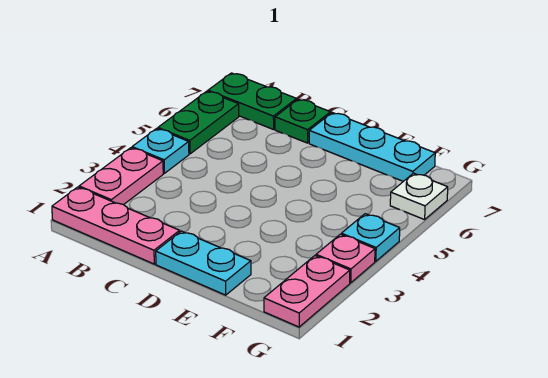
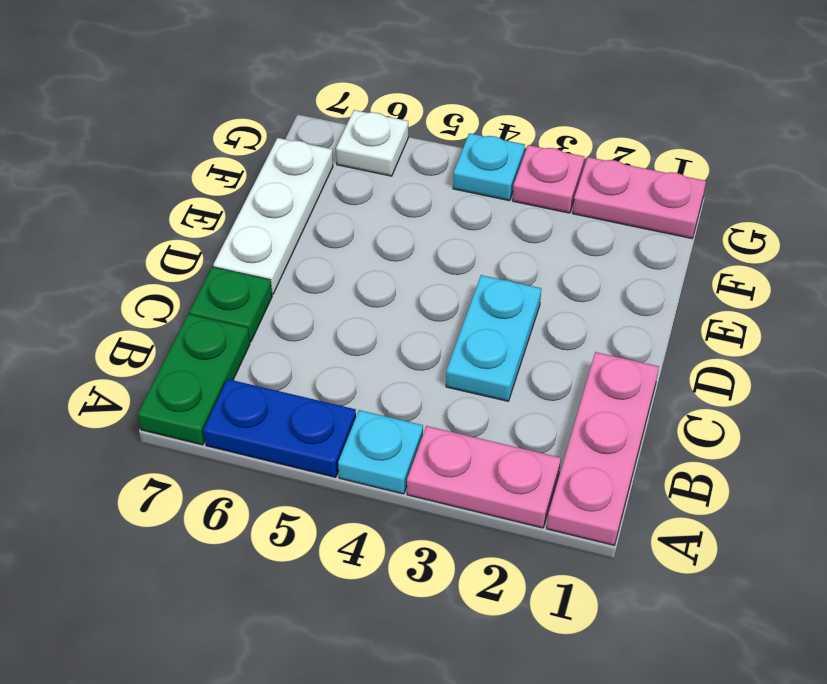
green plate A5:A6 level 1 -> blue plate A5:A6 level 1
cyan plate D1:E1 level 1 -> cyan plate C3:D3 level 1
cyan plate D7:F7 level 1 -> white plate D7:F7 level 1

